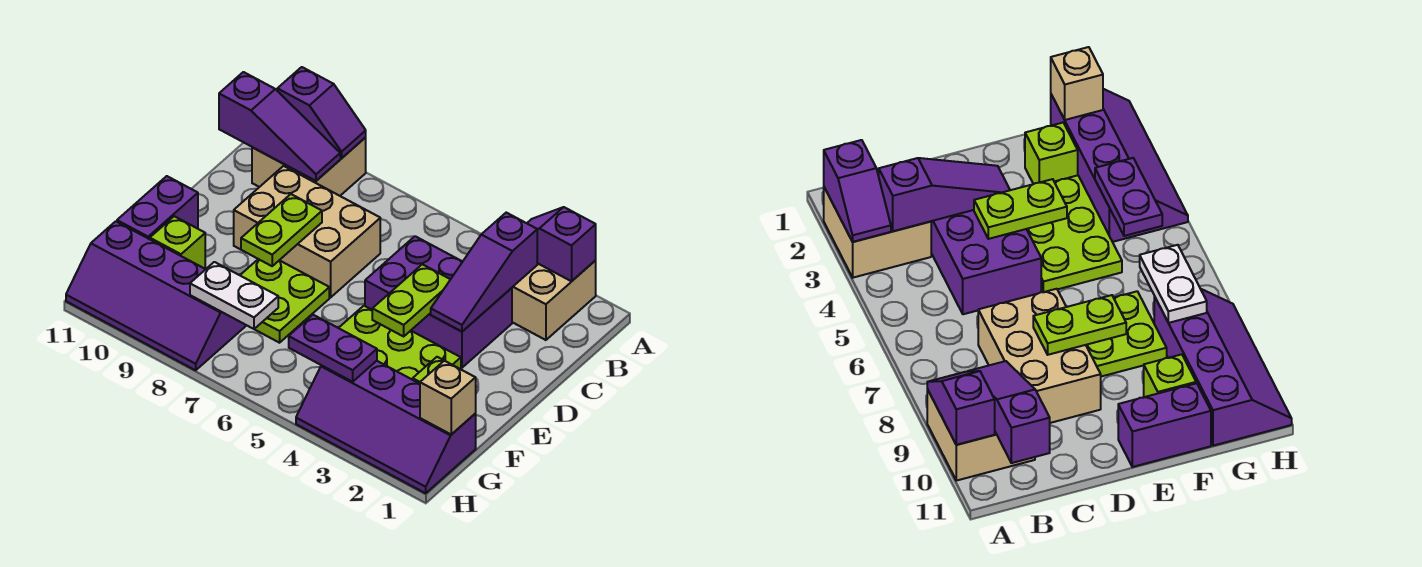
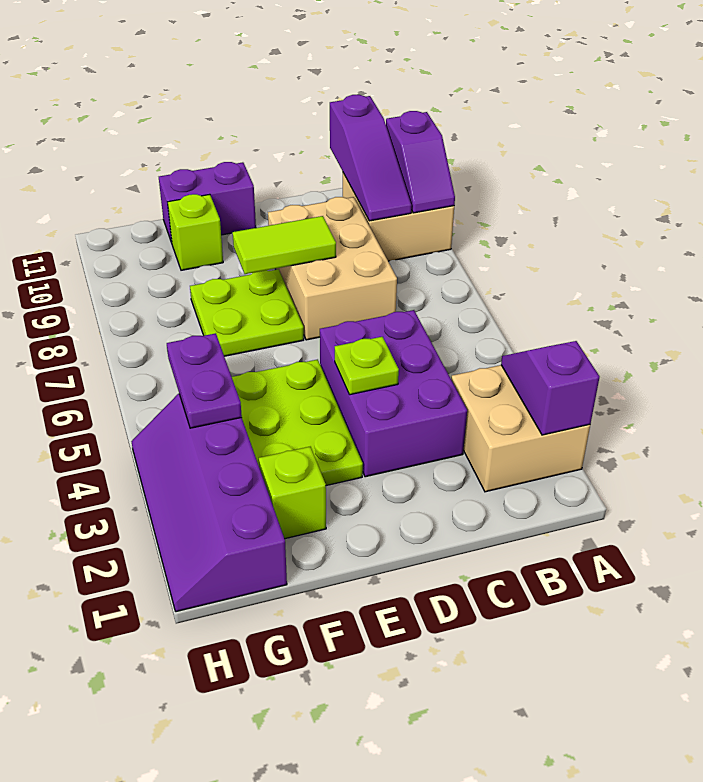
purple slope B3:D3 level 2 top B -> none
lime plate D4:E4 level 2 -> lime plate D4 level 2
lime plate D8:E8 level 2 -> lime tile D8:E8 level 2
tan brick G1 level 2 -> none
white plate G7:G8 level 2 -> none
purple slope G8:H11 level 1 top G -> none

